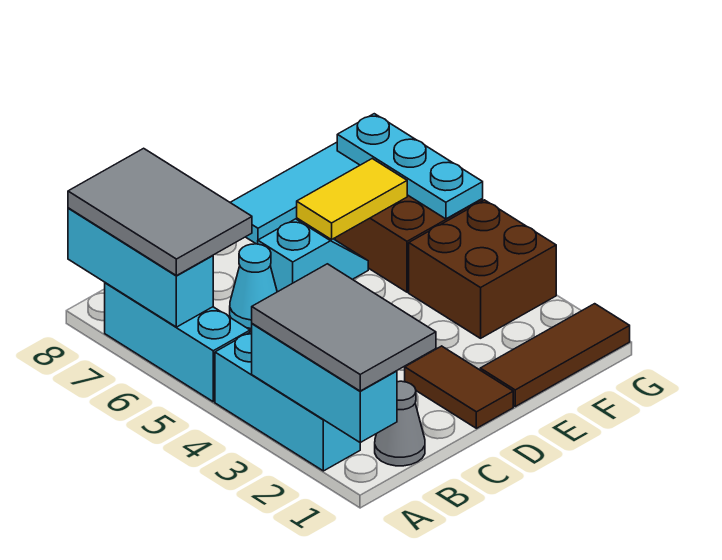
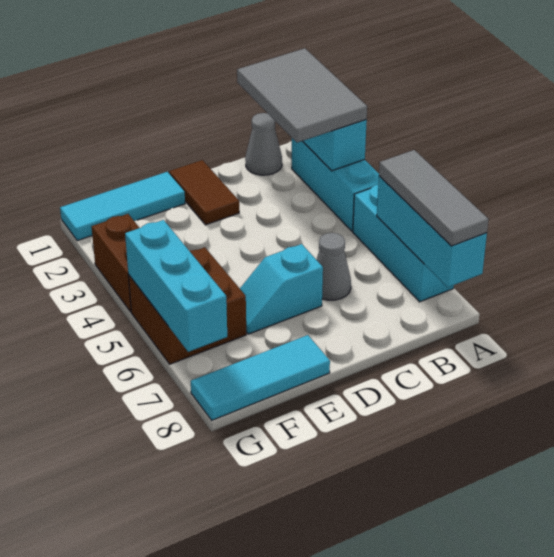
grey tile A6:B8 level 3 -> grey tile A6:A8 level 3
cyan cone C6 level 1 -> grey cone C6 level 1
brown tile E1:G1 level 1 -> cyan tile E1:G1 level 1
yellow tile E6:F6 level 2 -> none
brown brick F3:G4 level 1 -> brown brick G3:G4 level 1
cyan plate G5:G7 level 2 -> cyan brick G5:G7 level 2

